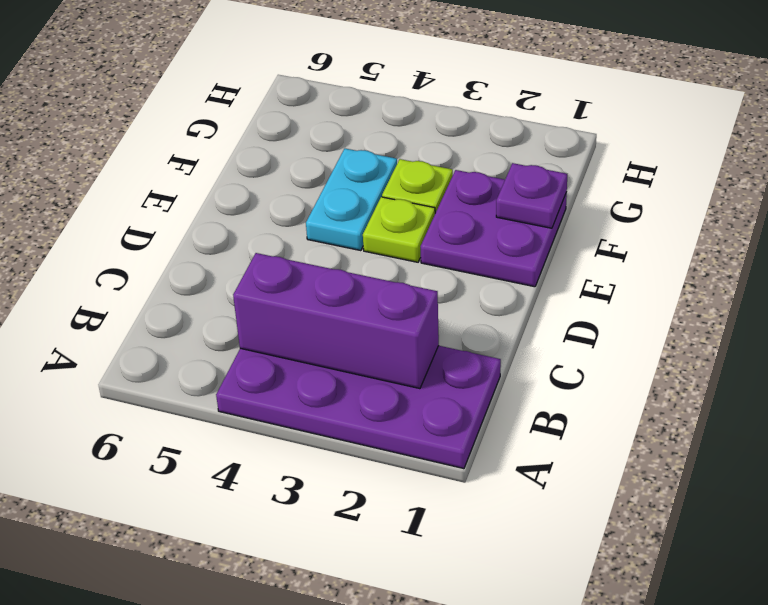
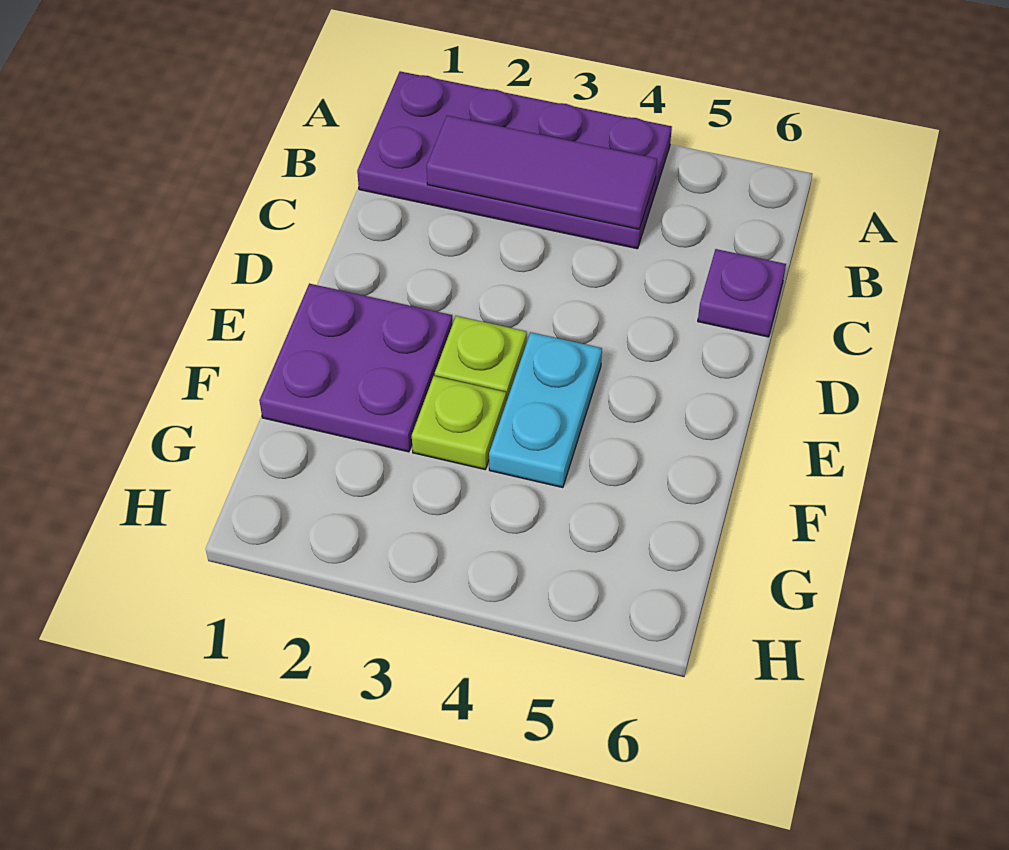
purple brick B2:B4 level 2 -> purple tile B2:B4 level 2
purple plate F1 level 2 -> purple plate C6 level 1

